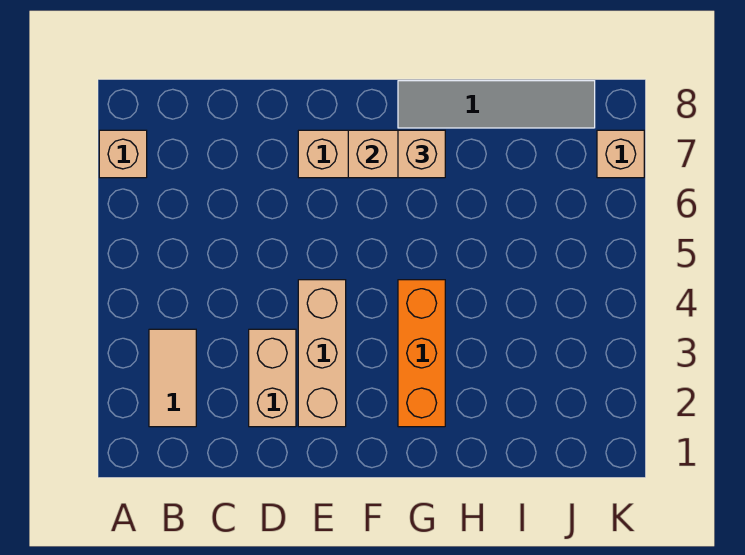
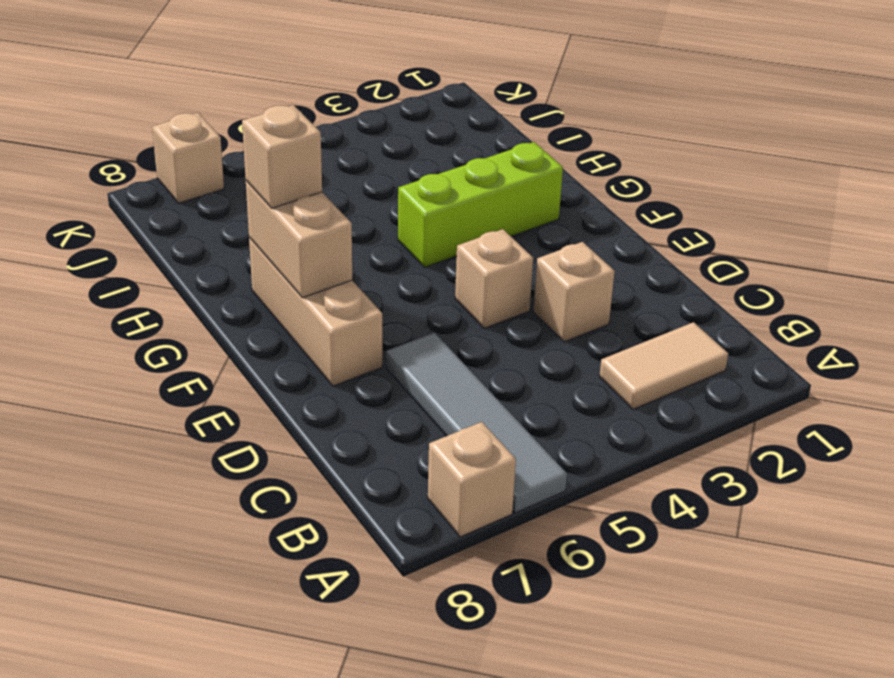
tan brick D2:D3 level 1 -> tan brick D3 level 1
tan brick E2:E4 level 1 -> tan brick E4 level 1
orange brick G2:G4 level 1 -> lime brick G2:G4 level 1
grey tile G8:J8 level 1 -> grey tile A6:D6 level 1

